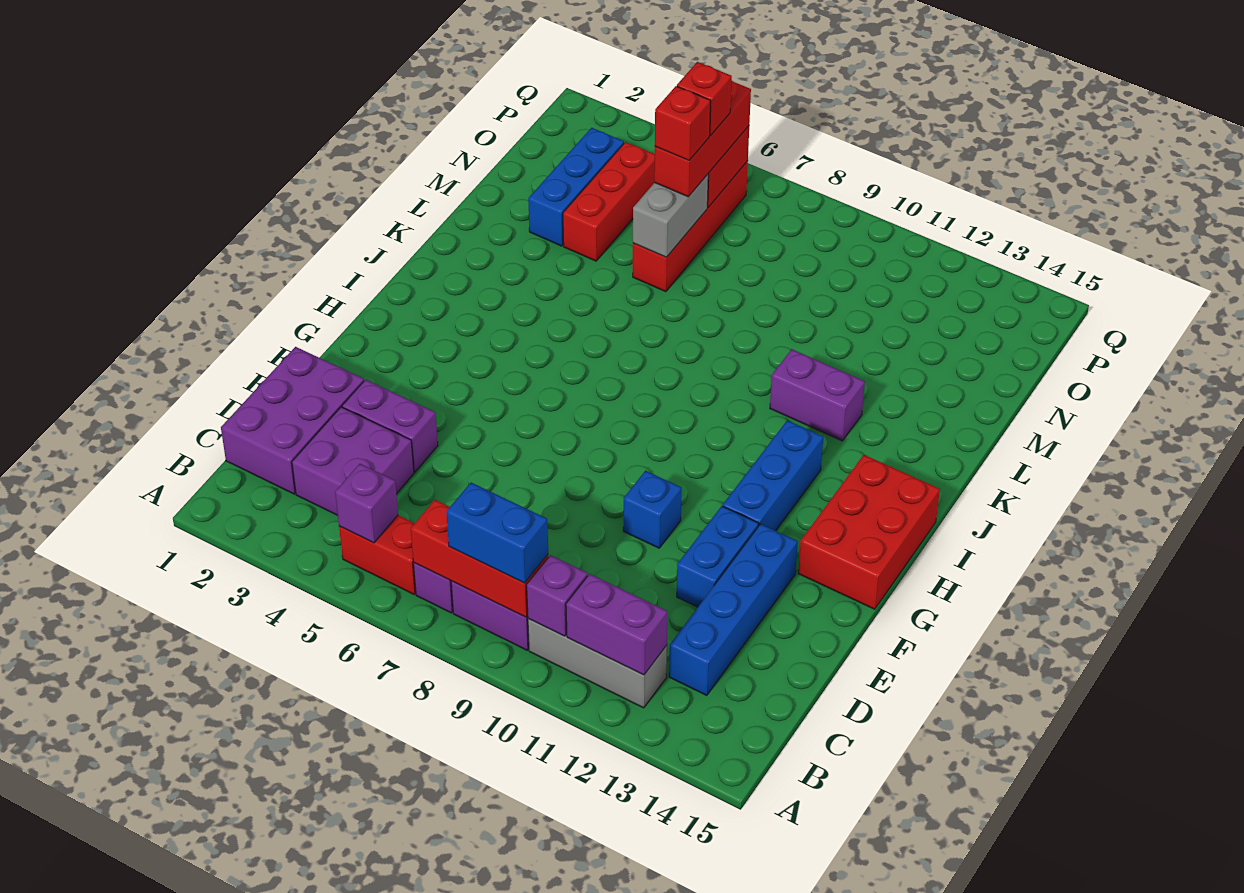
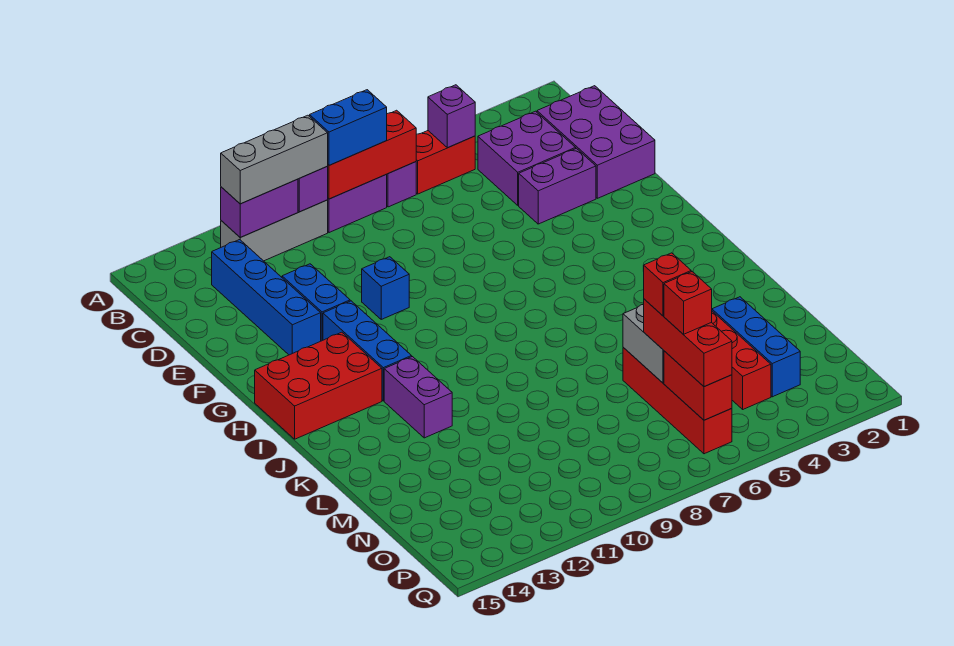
none -> grey brick B10:B12 level 3
red brick G14:I15 level 1 -> red brick H13:I15 level 1
purple brick K11:K12 level 1 -> purple brick J12:K12 level 1

